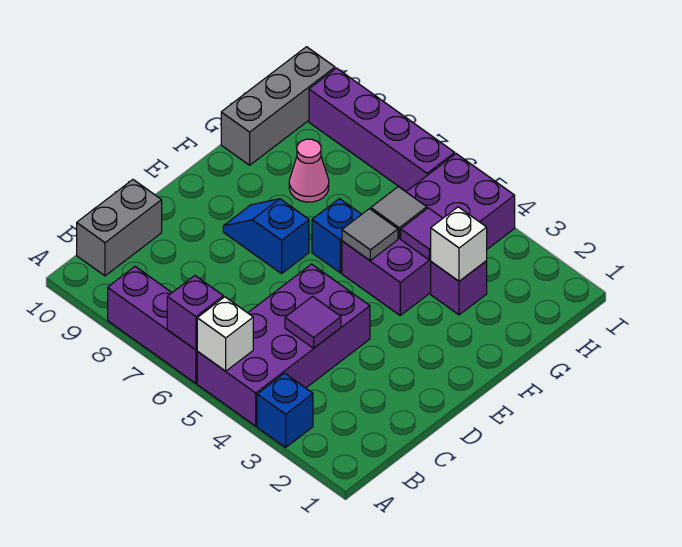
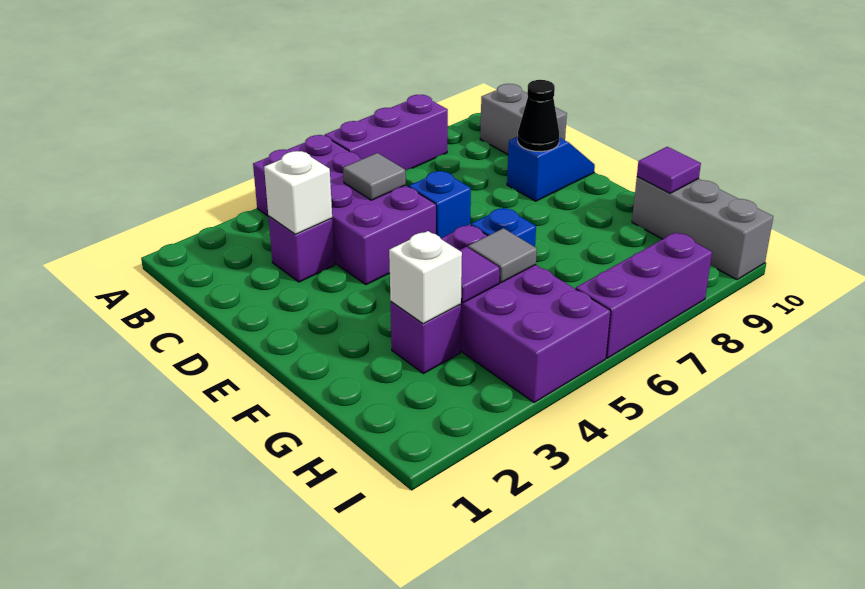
blue brick A3 level 1 -> blue brick D6 level 1
white brick A5 level 2 -> white brick C3 level 2
purple brick A6 level 2 -> purple brick C3 level 1
purple tile C4 level 2 -> purple tile G10 level 2
none -> black cone D9 level 2
blue slope E7:E8 level 1 top 7 -> blue slope D9:D10 level 1 top 9
grey tile F5 level 2 -> grey tile C5 level 2
pink cone G8 level 1 -> none
purple brick I6:I9 level 1 -> purple brick I6:I8 level 1

